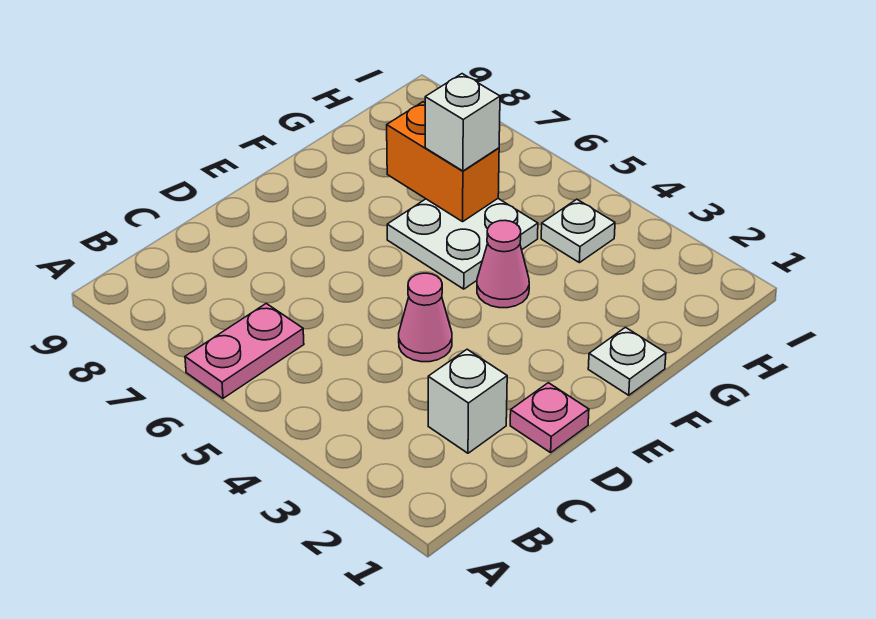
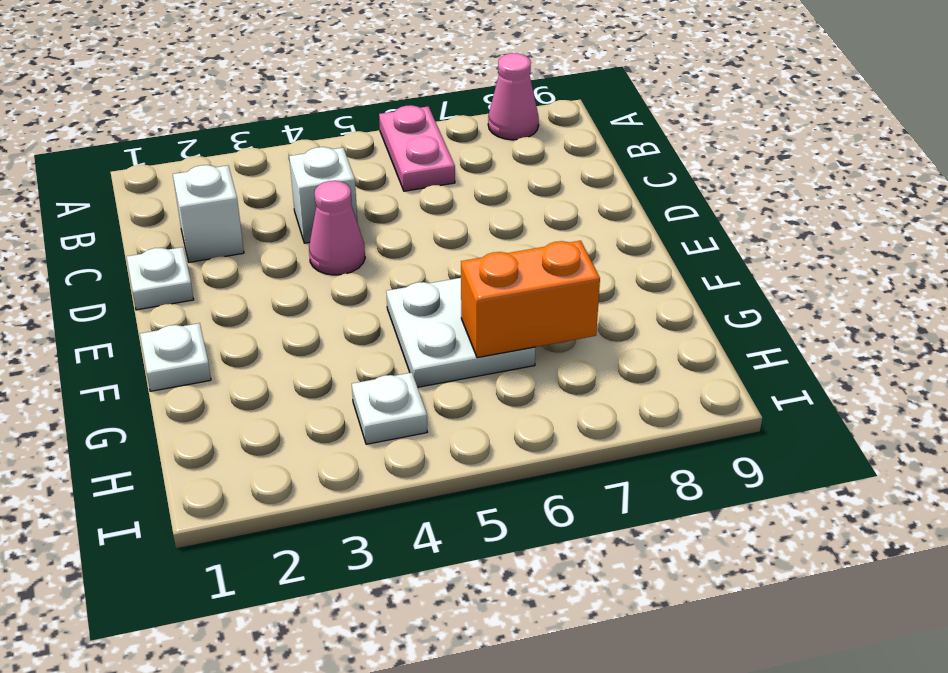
pink plate D1 level 1 -> white plate D1 level 1
pink cone F4 level 1 -> pink cone A8 level 1
white brick G6 level 3 -> white brick C4 level 1

